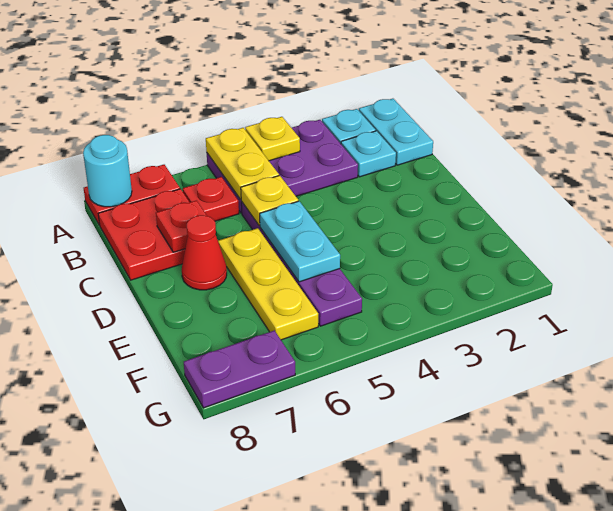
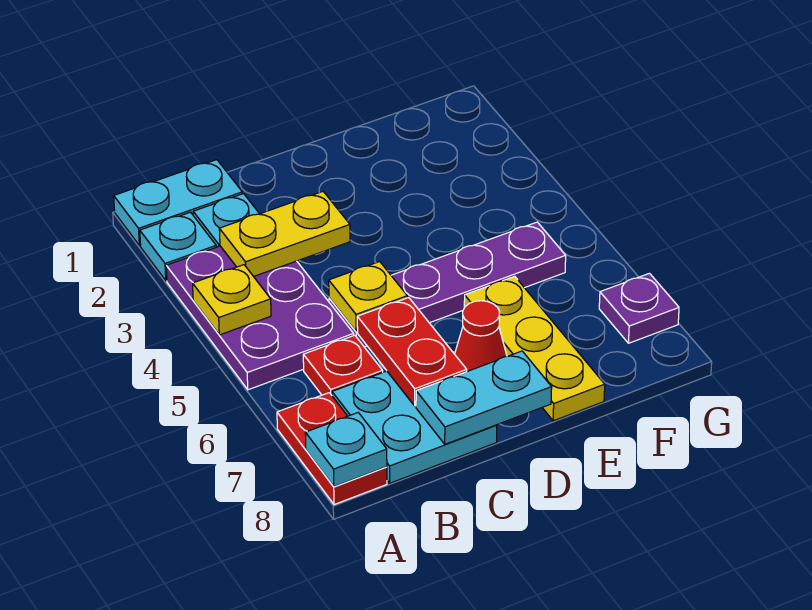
yellow plate A5:B5 level 2 -> yellow plate B3:C3 level 2
cyan round brick A8 level 2 -> cyan plate A8 level 2
red plate B7:C8 level 1 -> cyan plate B7:C8 level 1
red plate C7 level 2 -> red plate C6:C7 level 2
cyan plate D5:E5 level 2 -> cyan plate C8:D8 level 2
yellow plate D6:F6 level 1 -> yellow plate E6:E8 level 1
purple plate G7:G8 level 1 -> purple plate G7 level 1

